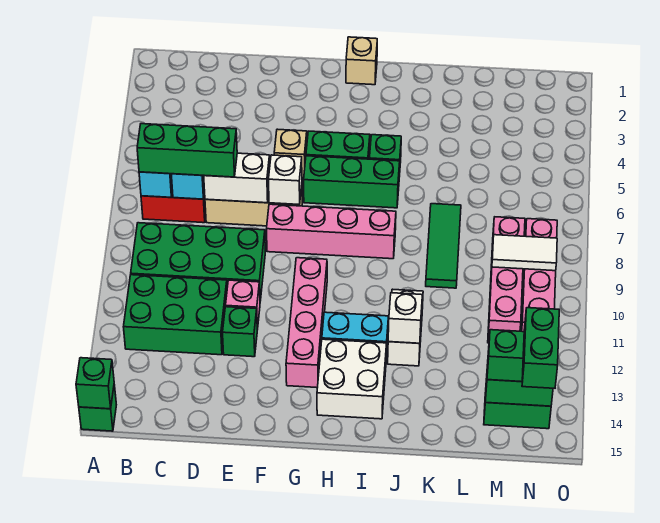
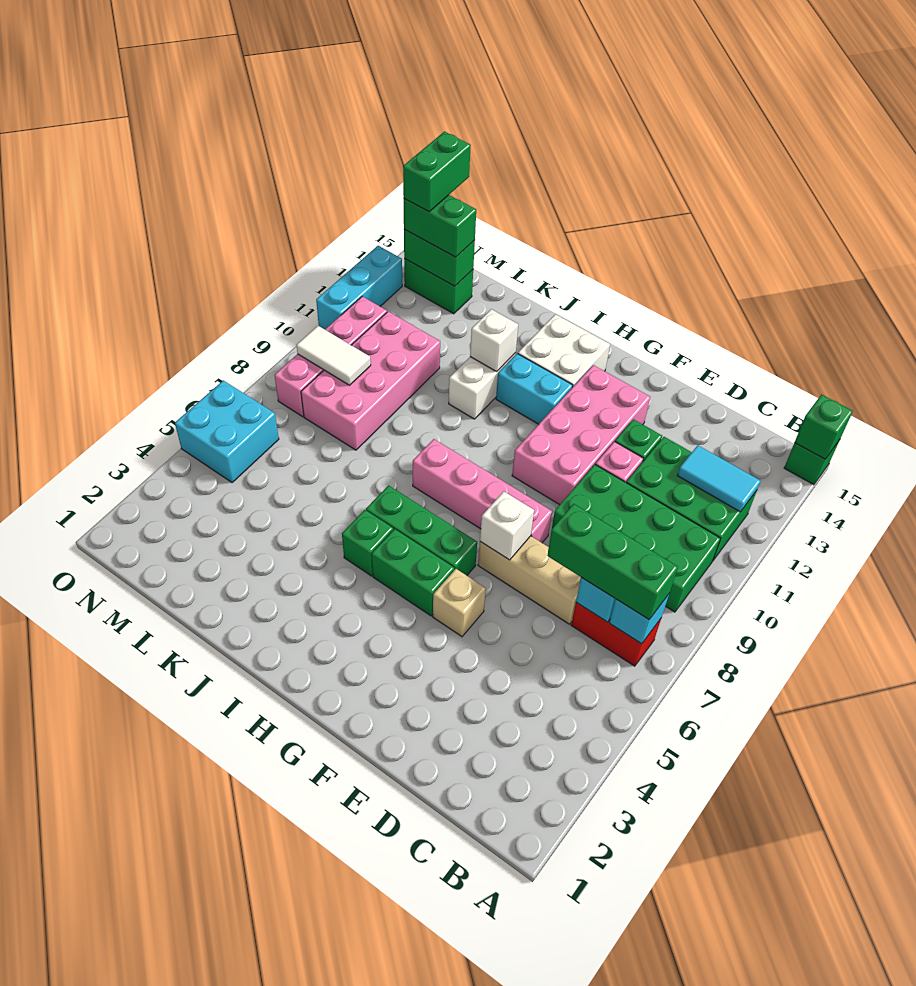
none -> cyan tile B12:C12 level 2
white brick D7:E7 level 2 -> none
pink brick G10:G13 level 1 -> pink brick F10:G13 level 1
tan brick H1 level 1 -> none
green tile K7:K9 level 1 -> none
pink brick M8:M11 level 1 -> pink brick L8:M11 level 1
none -> cyan brick N5:O6 level 1
none -> cyan brick O11:O13 level 1

